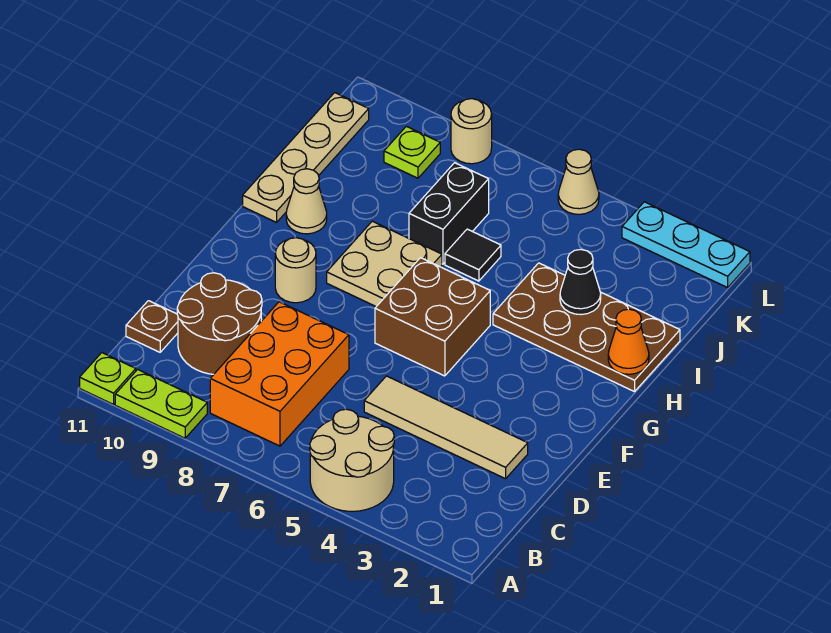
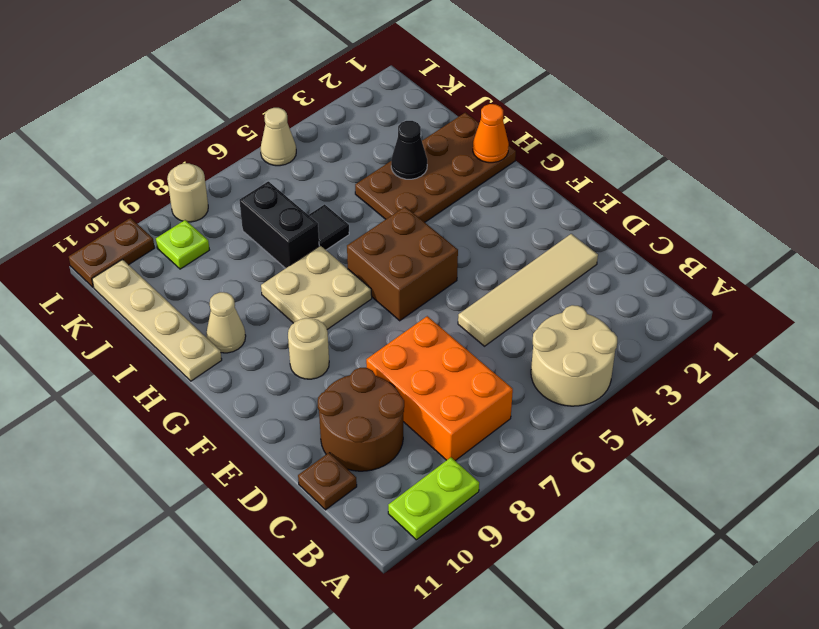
lime plate A11 level 1 -> none
cyan plate L1:L3 level 1 -> none
none -> brown plate L10:L11 level 1

